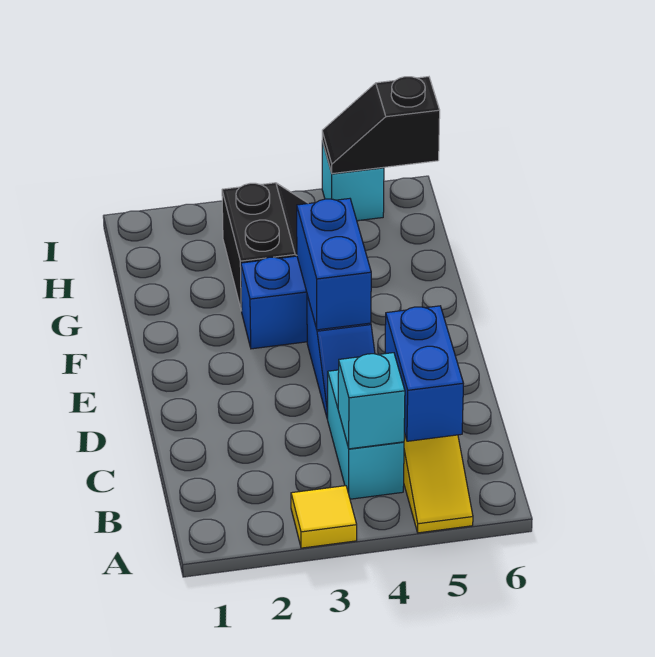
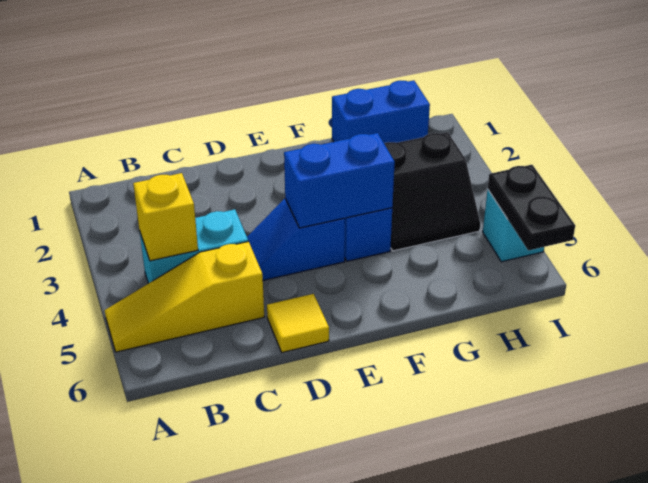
yellow tile A3 level 1 -> yellow tile D6 level 1
cyan brick B4 level 2 -> yellow brick B4 level 2
blue brick B5:C5 level 2 -> blue brick G1:H1 level 1
black slope I5:I6 level 2 top 6 -> black plate I5:I6 level 2

